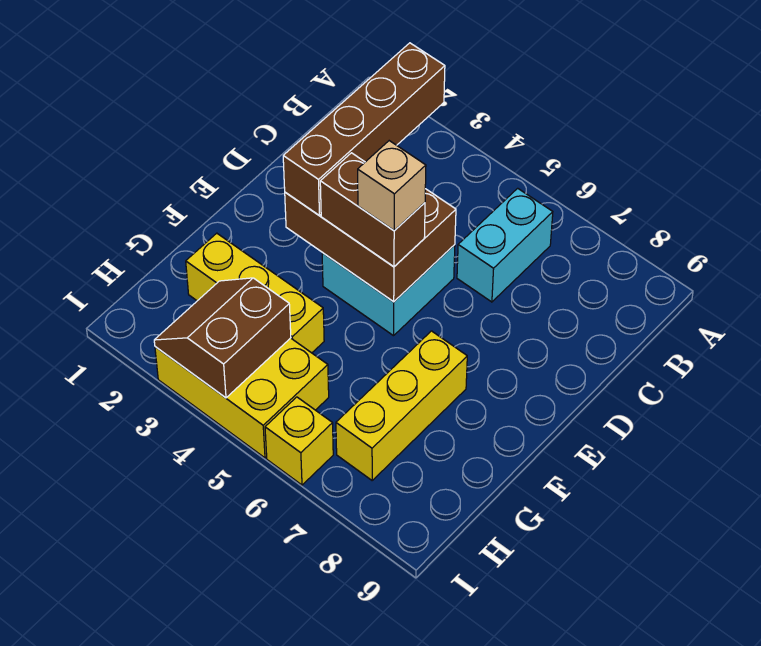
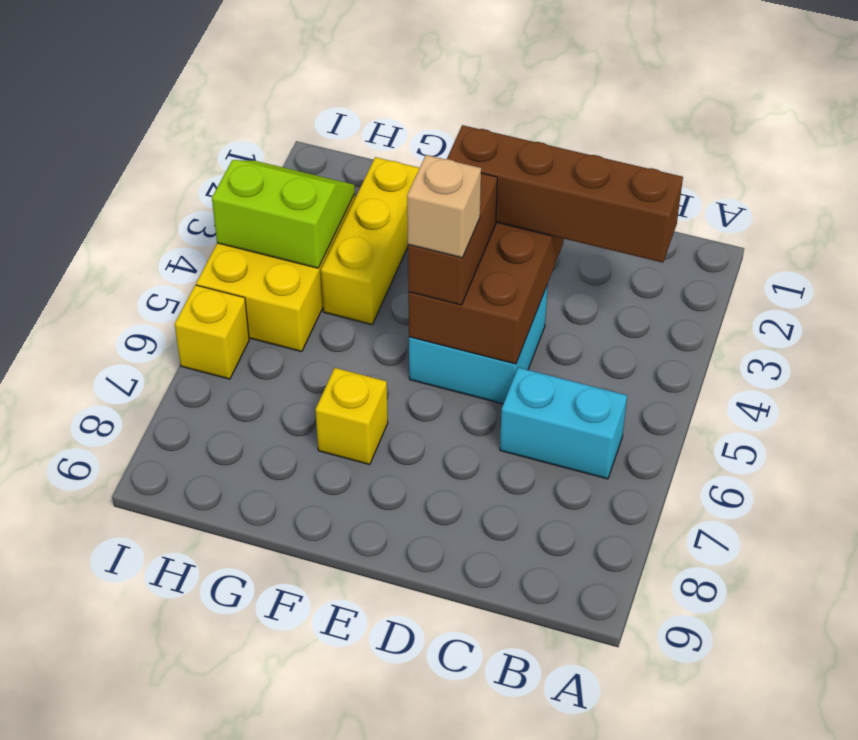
yellow brick F7:H7 level 1 -> yellow brick F7 level 1
brown slope H3:I4 level 2 top 4 -> lime slope H3:I4 level 2 top 4

